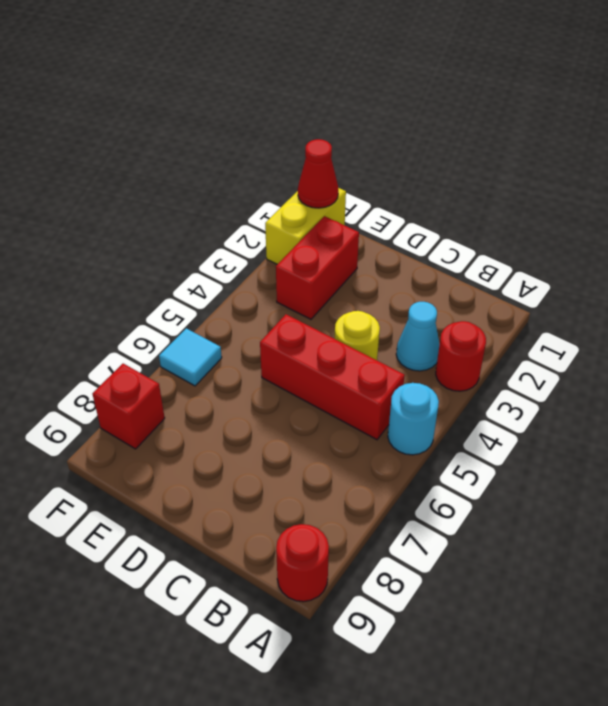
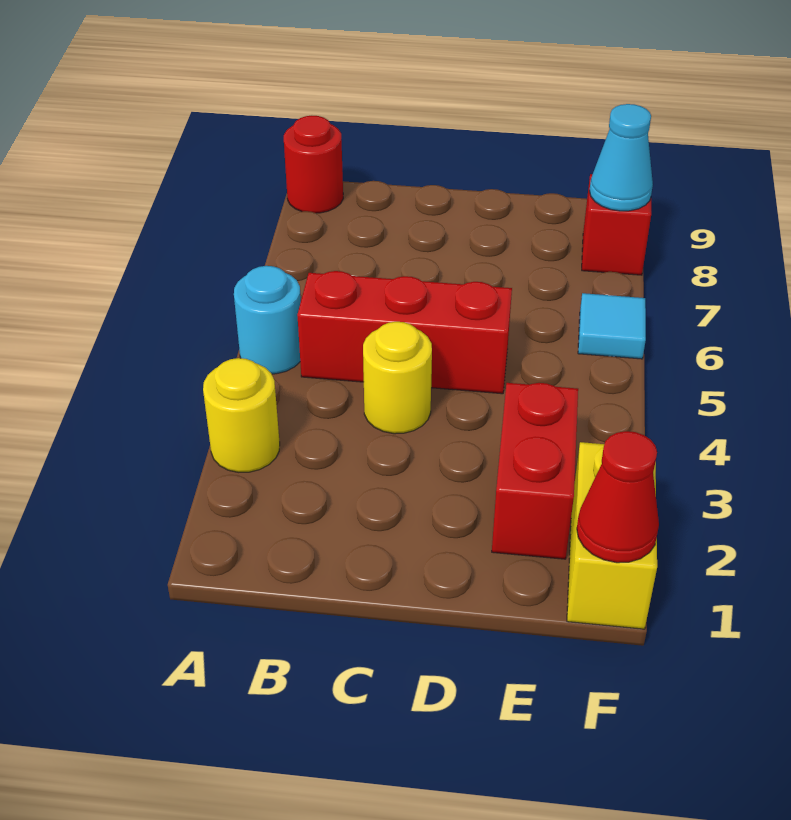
red round brick A3 level 1 -> yellow round brick A3 level 1
cyan cone B3 level 1 -> cyan cone F8 level 2

